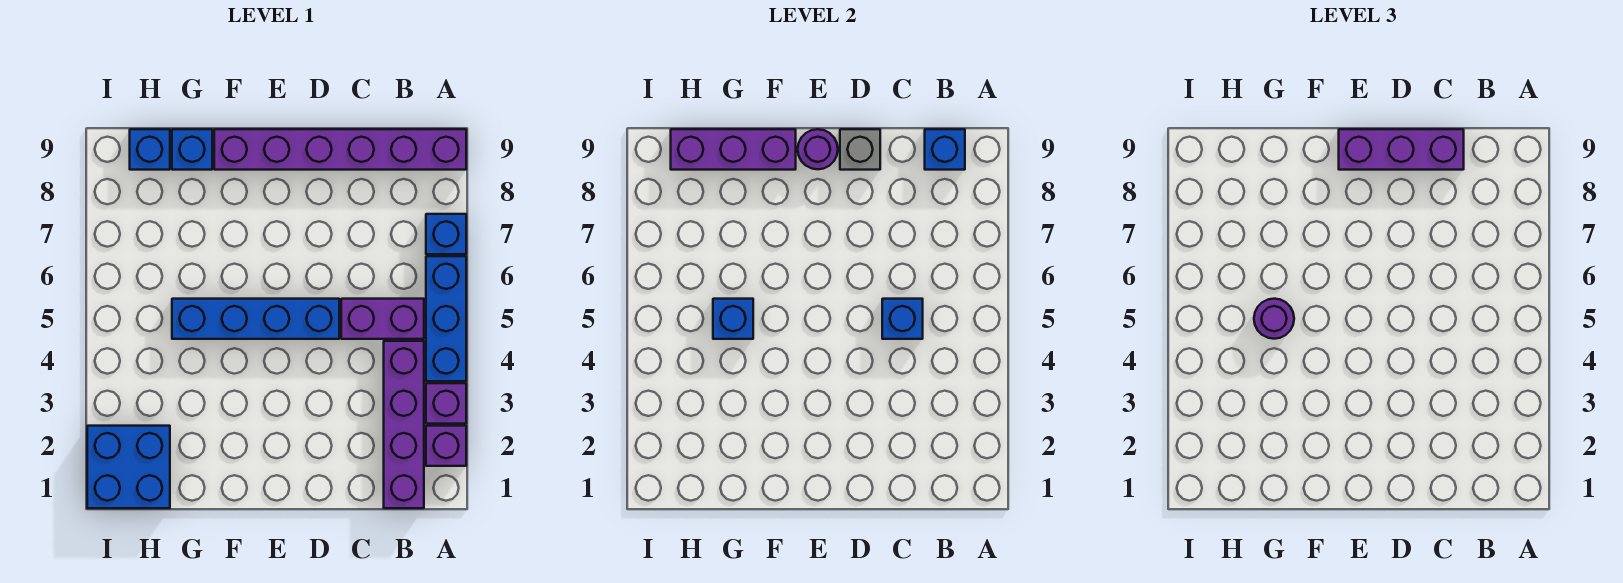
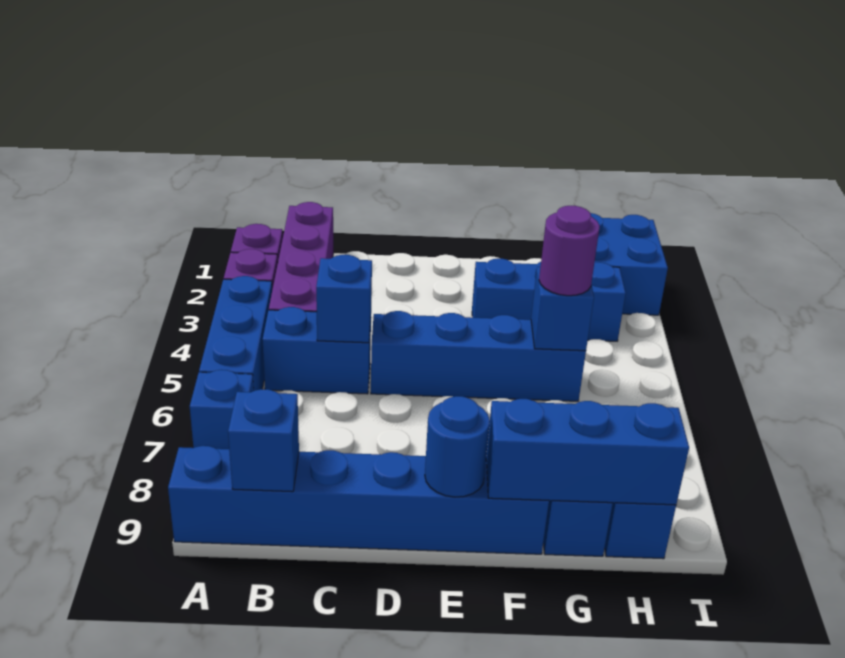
purple brick A9:F9 level 1 -> blue brick A9:F9 level 1
purple brick B5:C5 level 1 -> blue brick B5:C5 level 1
purple brick C9:E9 level 3 -> none
grey brick D9 level 2 -> none
purple round brick E9 level 2 -> blue round brick E9 level 2
none -> blue brick F3:H3 level 1
purple brick F9:H9 level 2 -> blue brick F9:H9 level 2

